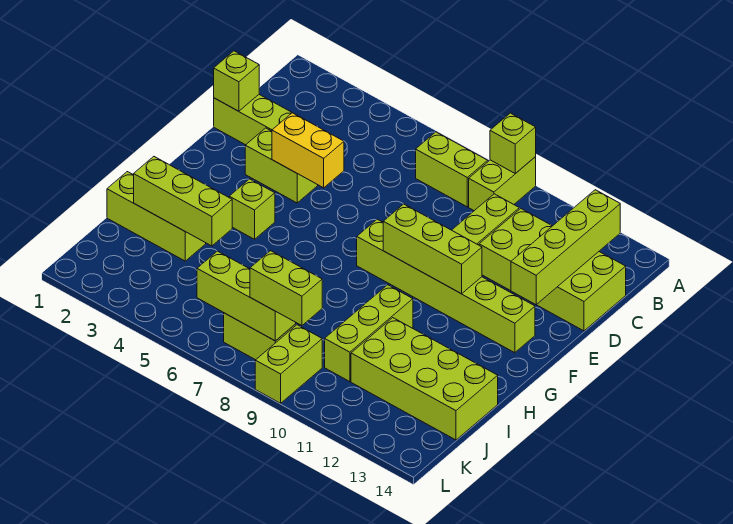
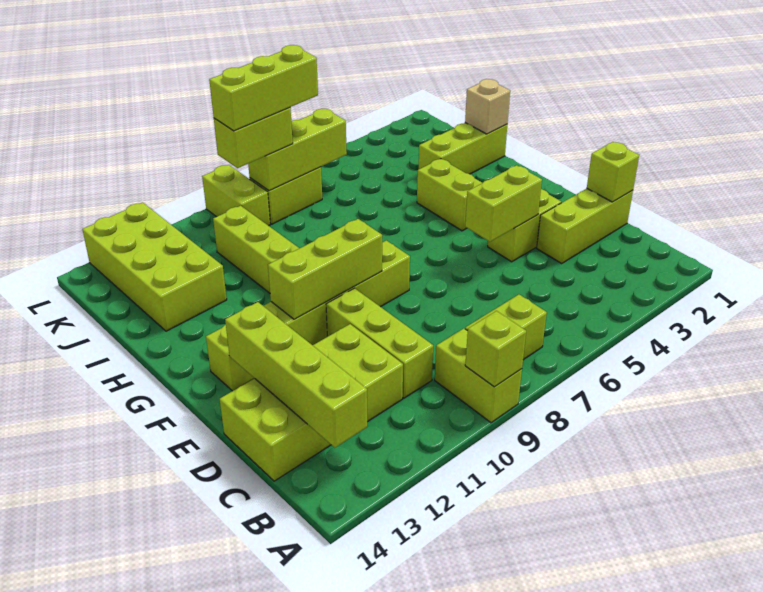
yellow brick E4:E5 level 2 -> lime brick E4:E5 level 2
lime brick G4 level 1 -> lime brick G4:H4 level 1
none -> tan brick I1 level 2
lime brick I2:I4 level 2 -> lime brick K7:K9 level 4
lime brick I11:J14 level 1 -> lime brick I12:L13 level 1

